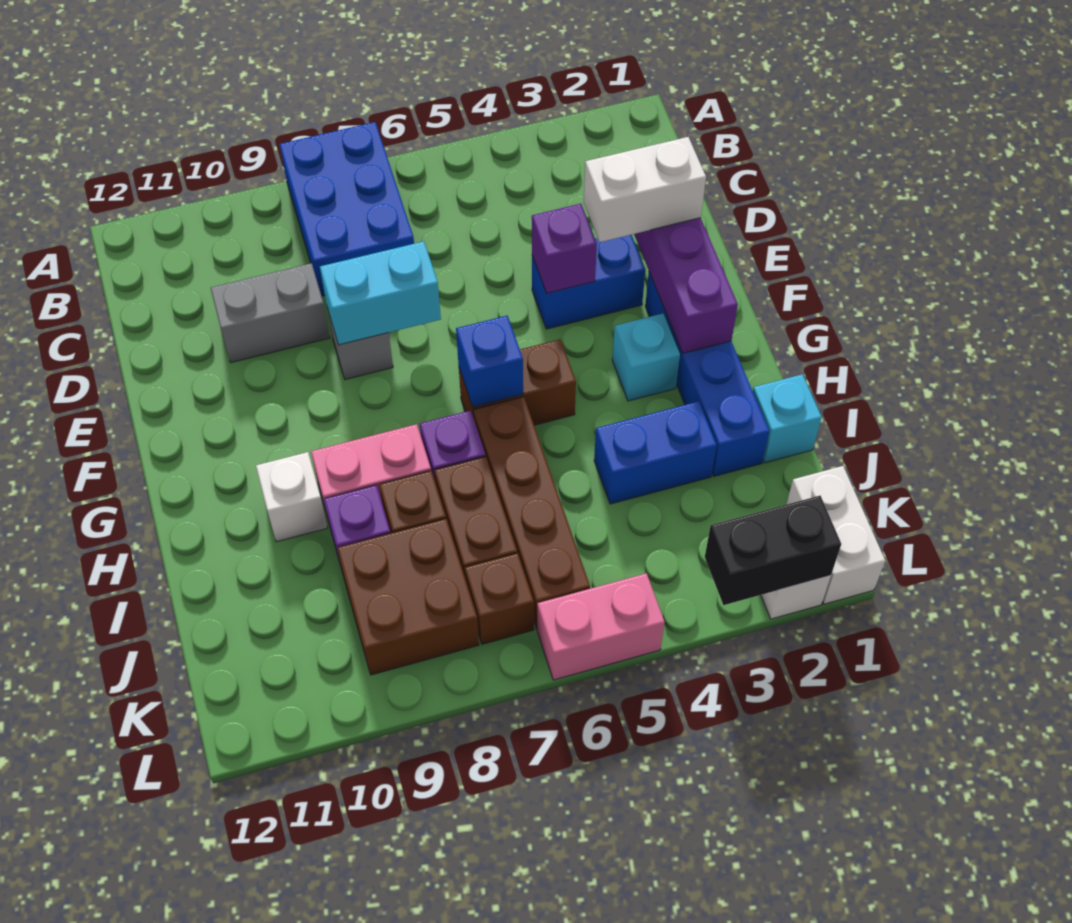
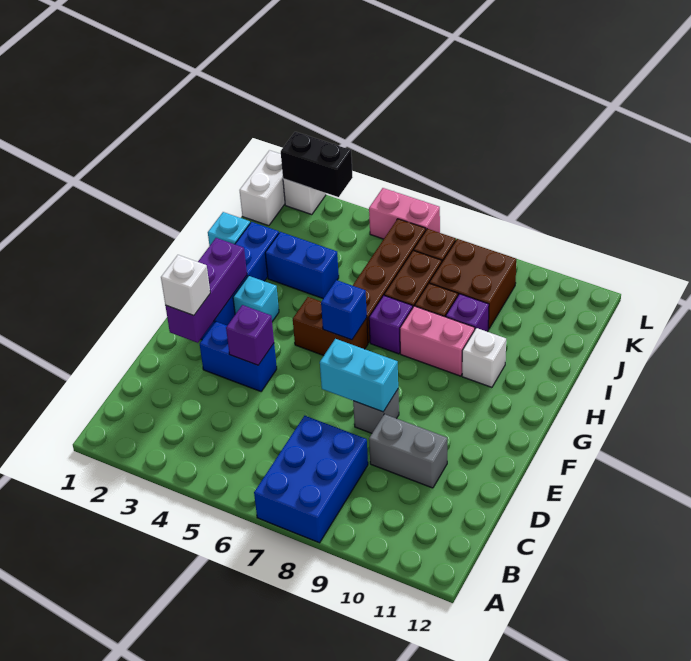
white brick E2:E3 level 3 -> white brick E2 level 3

